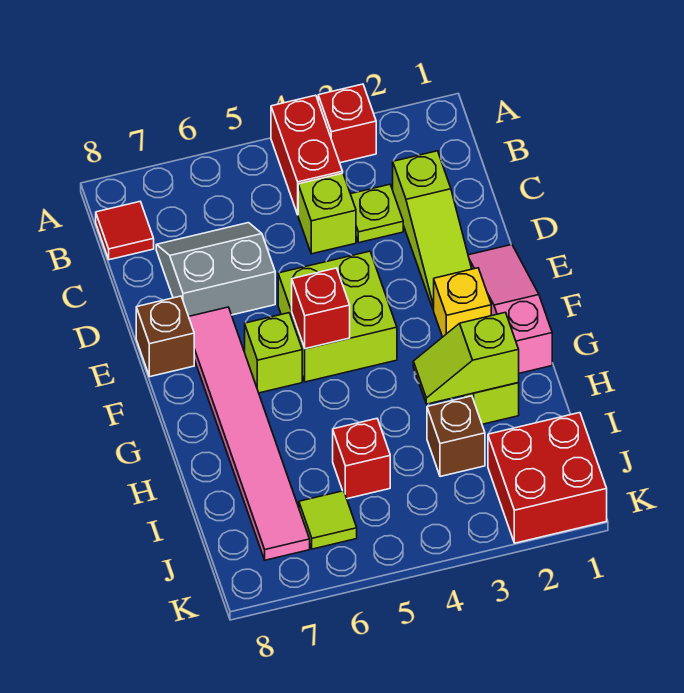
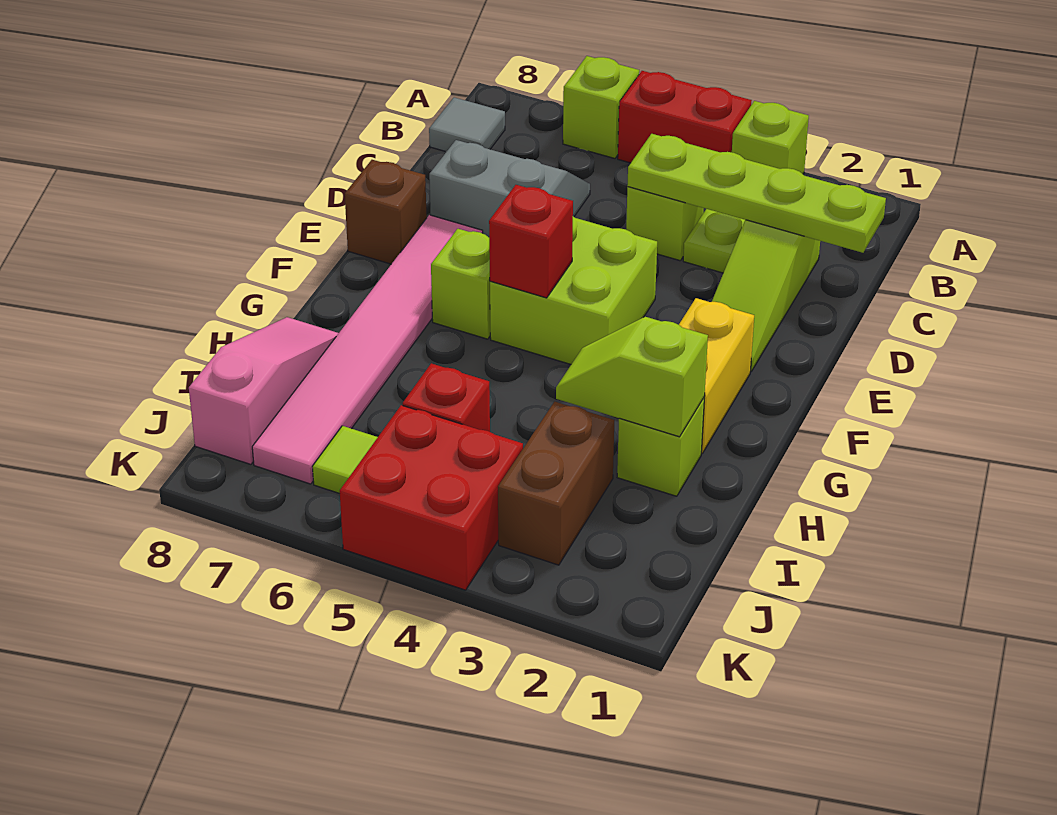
red brick A3 level 1 -> lime brick A3 level 1
red brick A4:B4 level 1 -> red brick A4:A5 level 1
none -> lime brick A6 level 1
red tile B8 level 1 -> grey tile B8 level 1
none -> lime plate C1:C4 level 2
pink slope E1:G1 level 1 top G -> pink slope H8:J8 level 1 top J
yellow brick F2 level 1 -> yellow brick F2:G2 level 1
brown brick I3 level 1 -> brown brick I3:J3 level 1
red brick J1:K2 level 1 -> red brick J4:K5 level 1

